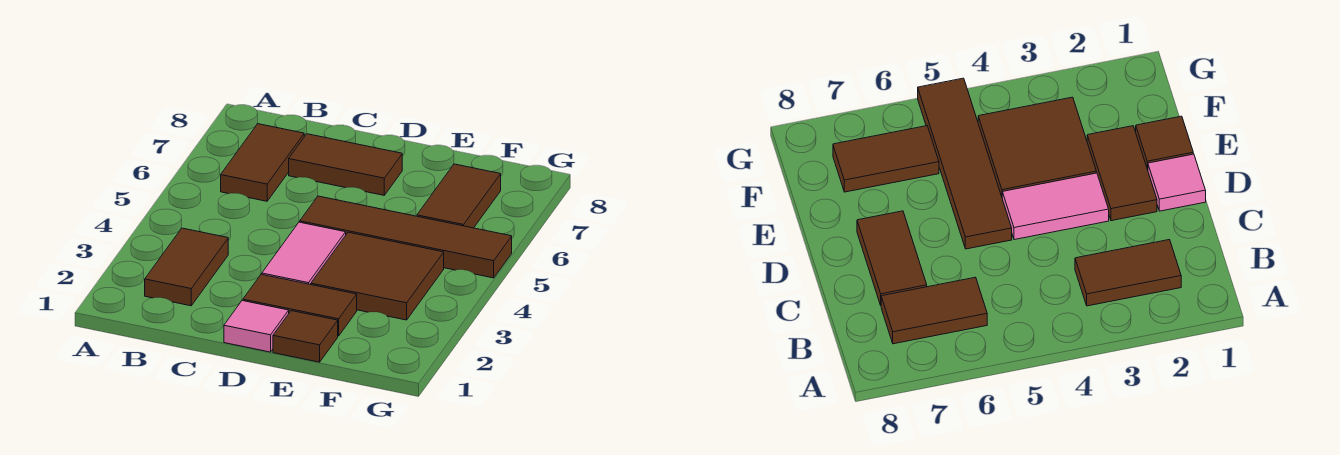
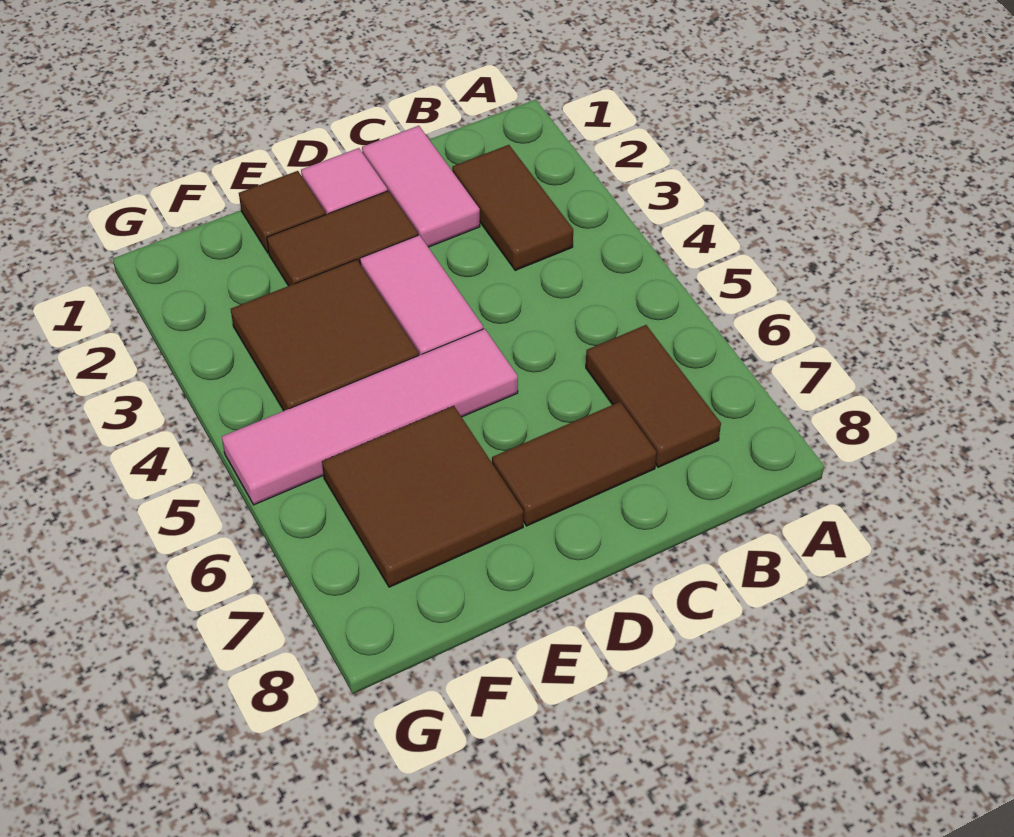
none -> pink tile C1:C2 level 1
brown tile D5:G5 level 1 -> pink tile D5:G5 level 1
brown tile F6:F7 level 1 -> brown tile E6:F7 level 1

